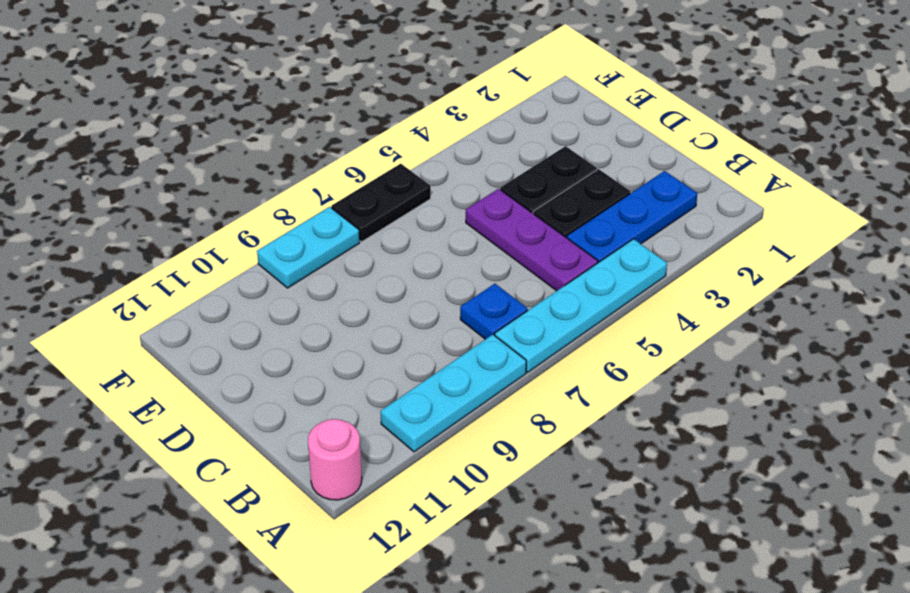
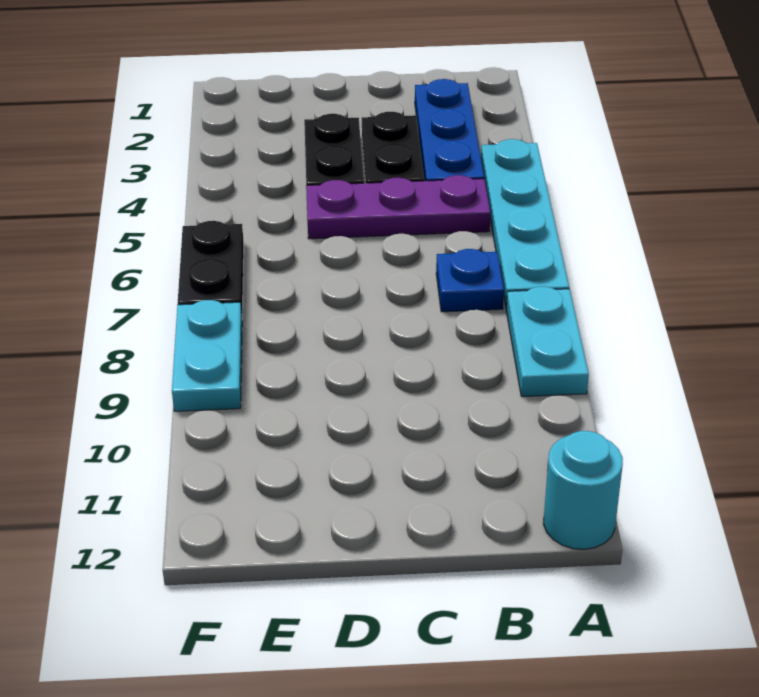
cyan plate A8:A10 level 1 -> cyan plate A8:A9 level 1
pink round brick A12 level 1 -> cyan round brick A12 level 1

